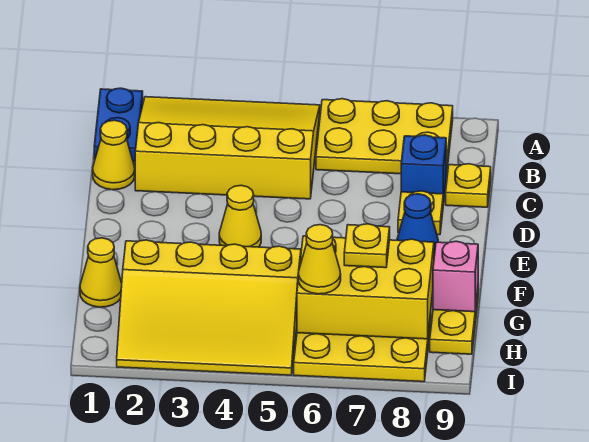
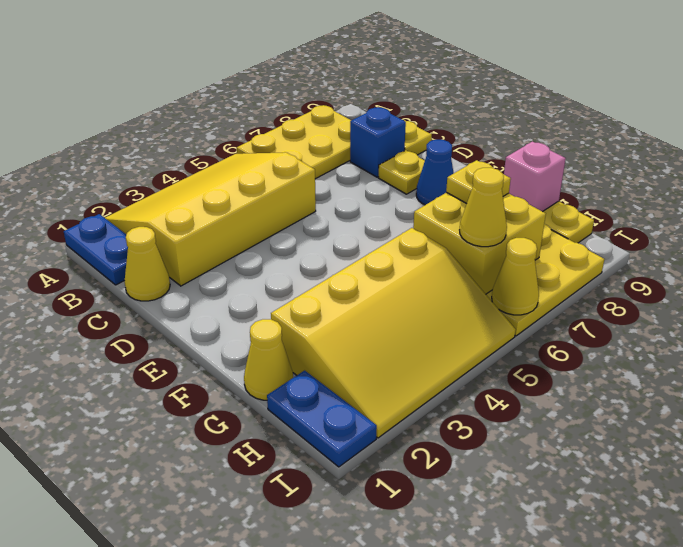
yellow cone E4 level 1 -> yellow cone I6 level 2
yellow brick G6:H8 level 2 -> yellow brick G6:H7 level 2
none -> blue plate H1:I1 level 1

